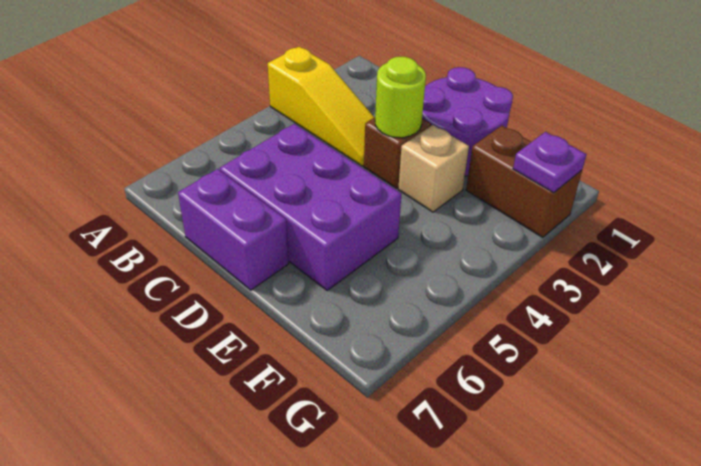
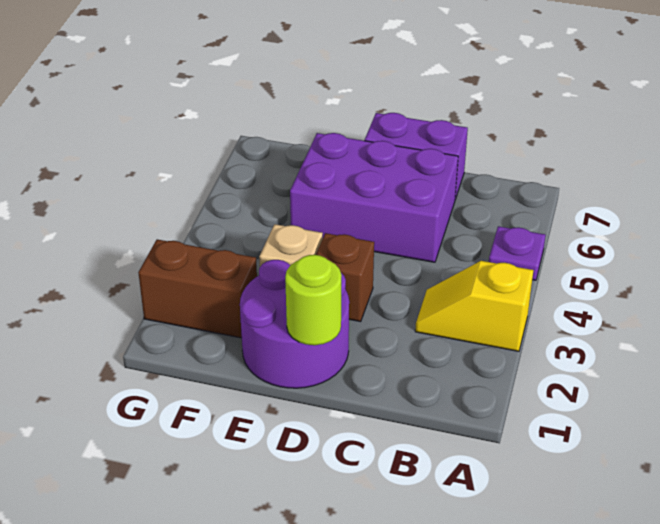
yellow slope A3:C3 level 1 top A -> yellow slope A3:B3 level 1 top A
lime round brick D3 level 2 -> lime round brick D1 level 2
purple plate G2 level 2 -> purple plate A5 level 1

